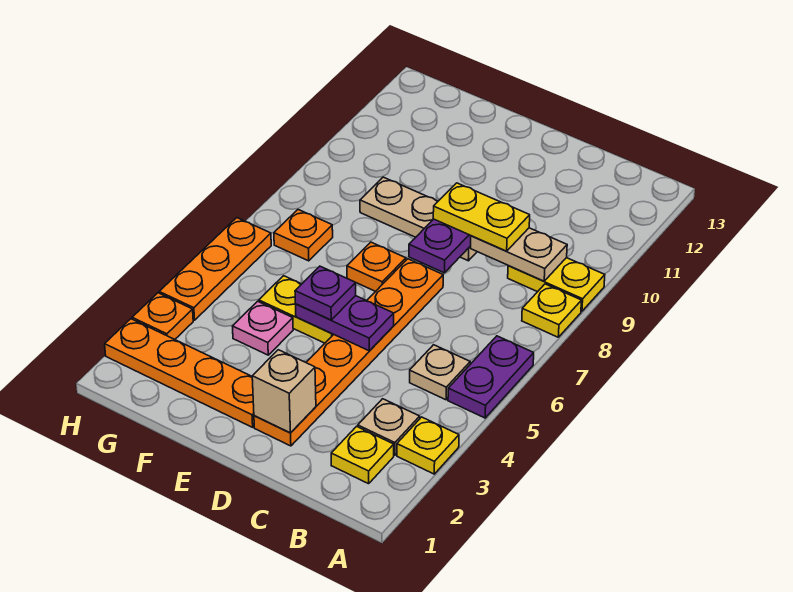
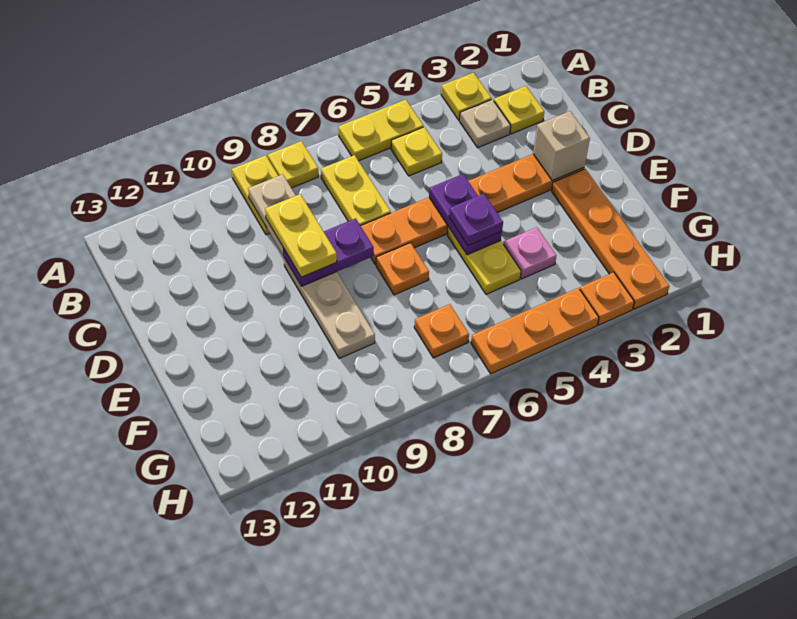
purple plate A5:A6 level 1 -> yellow plate A5:A6 level 1
tan plate B5 level 1 -> yellow plate B5 level 1
none -> yellow plate B7:C7 level 1

